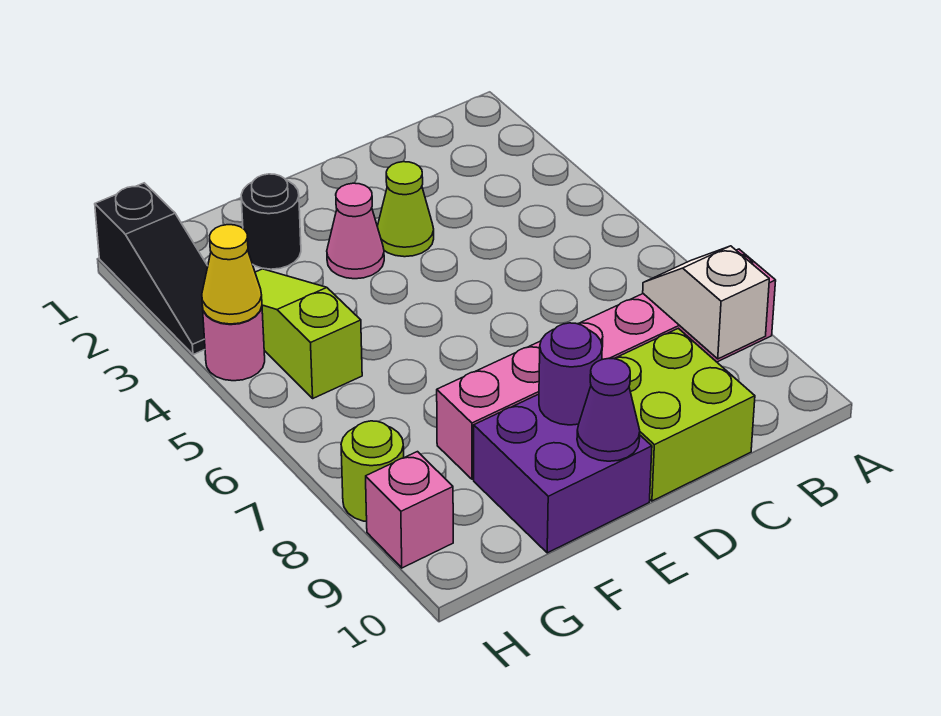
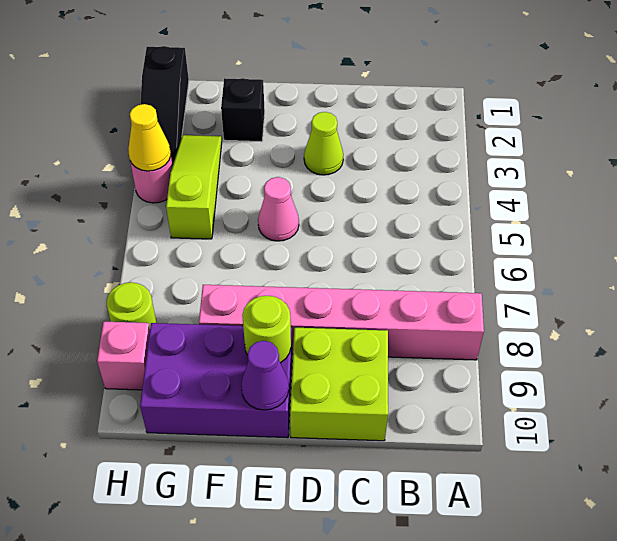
white slope B8:B9 level 2 top 9 -> none
pink cone E3 level 1 -> pink cone E5 level 1
purple brick E9:F10 level 1 -> purple brick E9:G10 level 1
purple round brick E9 level 2 -> lime round brick E9 level 2
black round brick F2 level 1 -> black brick F2 level 1

